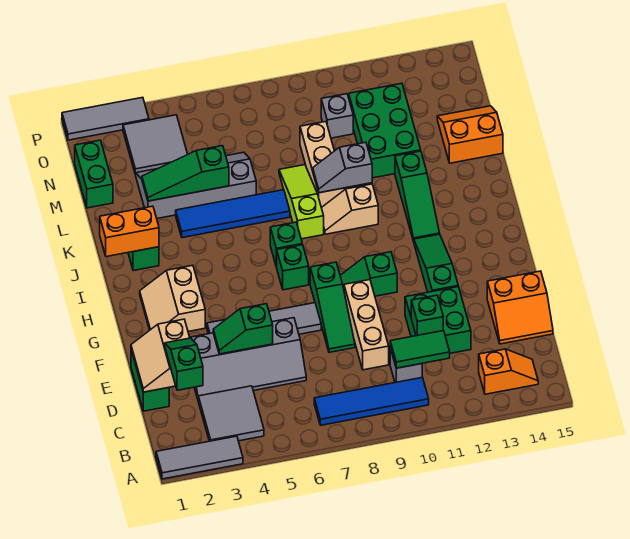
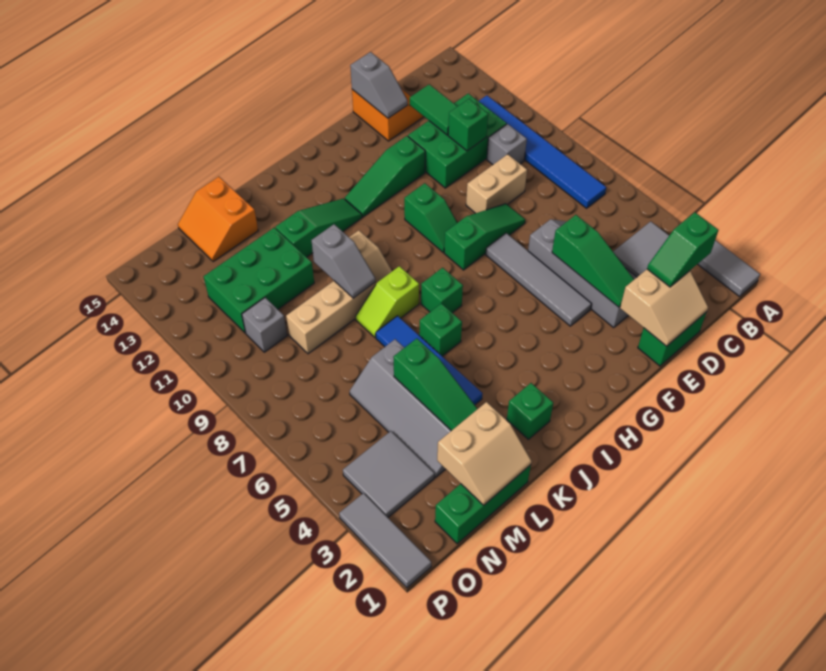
blue tile B7:B10 level 1 -> blue tile B7:B12 level 1
orange slope B13:B14 level 1 top 13 -> none
green tile C10:C11 level 2 -> green tile D12:D13 level 2
tan brick D9:F9 level 1 -> tan brick D9:E9 level 1
green brick D11:E12 level 1 -> green brick C11:E12 level 1
green slope E4:E5 level 2 top 5 -> green slope E3:E5 level 2 top 5
none -> grey slope E14:E15 level 2 top 15
tan slope G2:H3 level 1 top 3 -> tan slope L1:M2 level 2 top 2
green brick H7 level 1 -> green brick J6 level 1
orange brick J1:J2 level 2 -> none
lime slope J8:L8 level 1 top J -> lime slope J8:K8 level 1 top J
green brick M1:N1 level 1 -> green brick L1:N1 level 1

